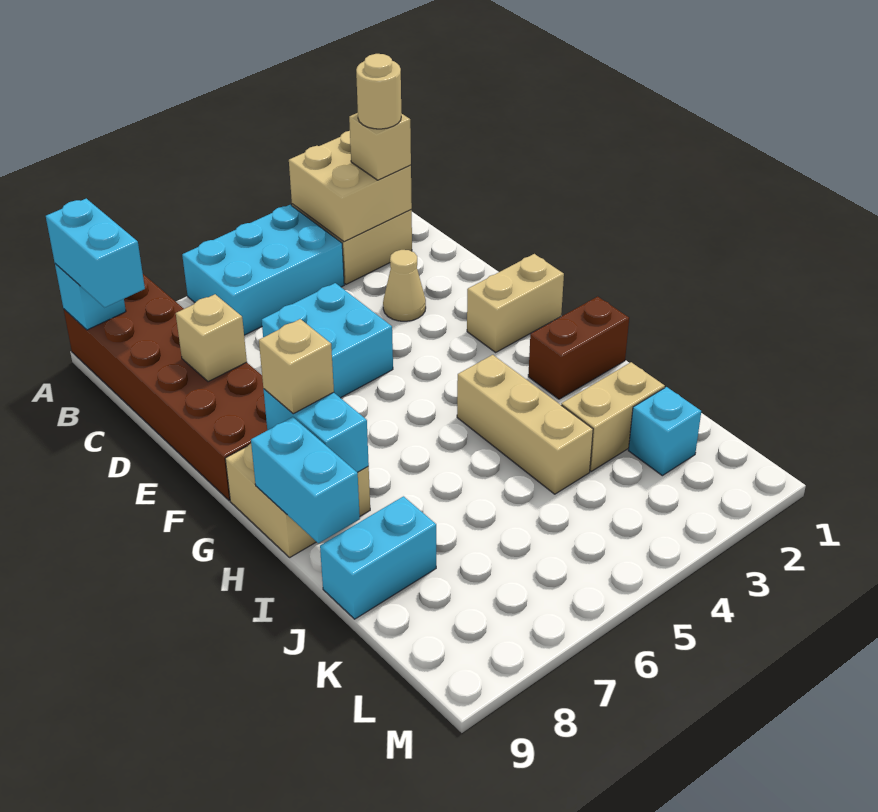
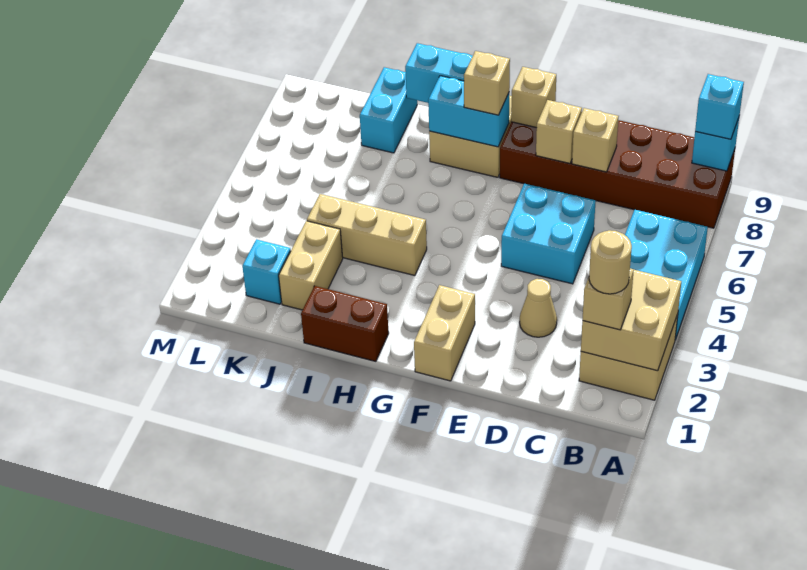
cyan brick A9:B9 level 3 -> cyan brick A9 level 3
none -> tan brick E8 level 2
none -> tan brick F9 level 2
brown brick H1:H2 level 1 -> brown brick H1:I1 level 1

